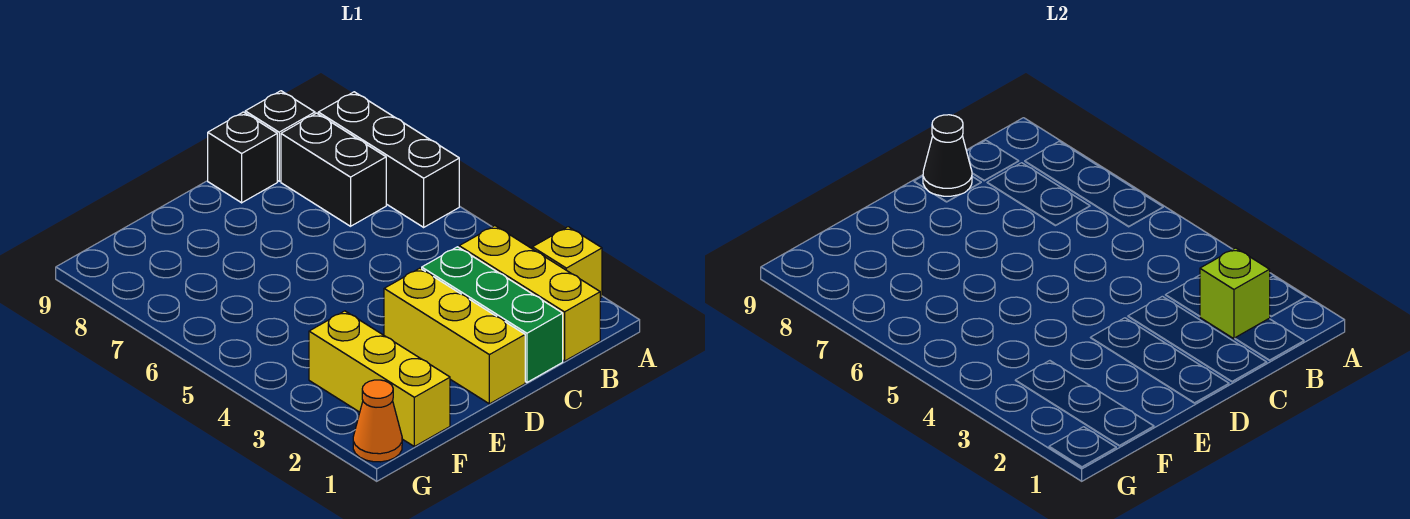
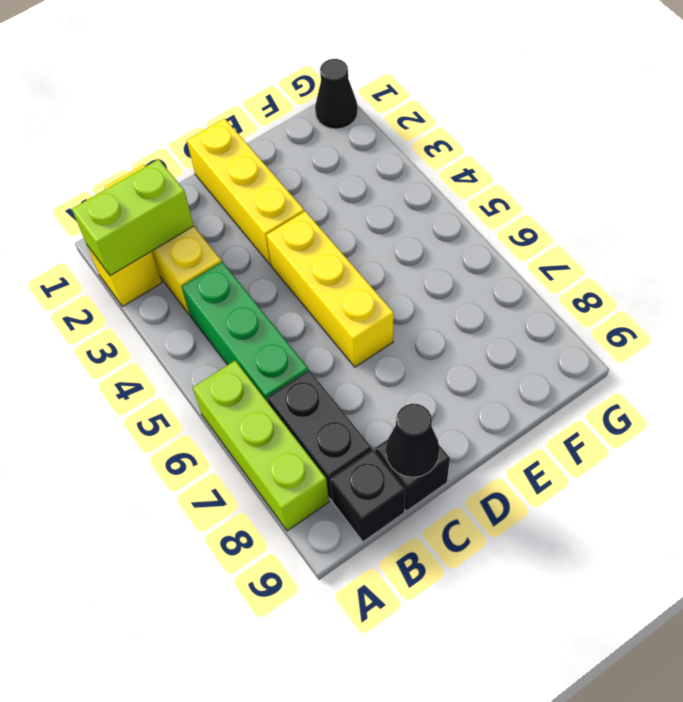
black brick A6:A8 level 1 -> lime brick A6:A8 level 1
lime brick B2 level 2 -> lime brick A2:B2 level 2
green brick C1:C3 level 1 -> green brick B4:B6 level 1
yellow brick F1:F3 level 1 -> yellow brick D4:D6 level 1
orange cone G1 level 1 -> black cone G1 level 1

